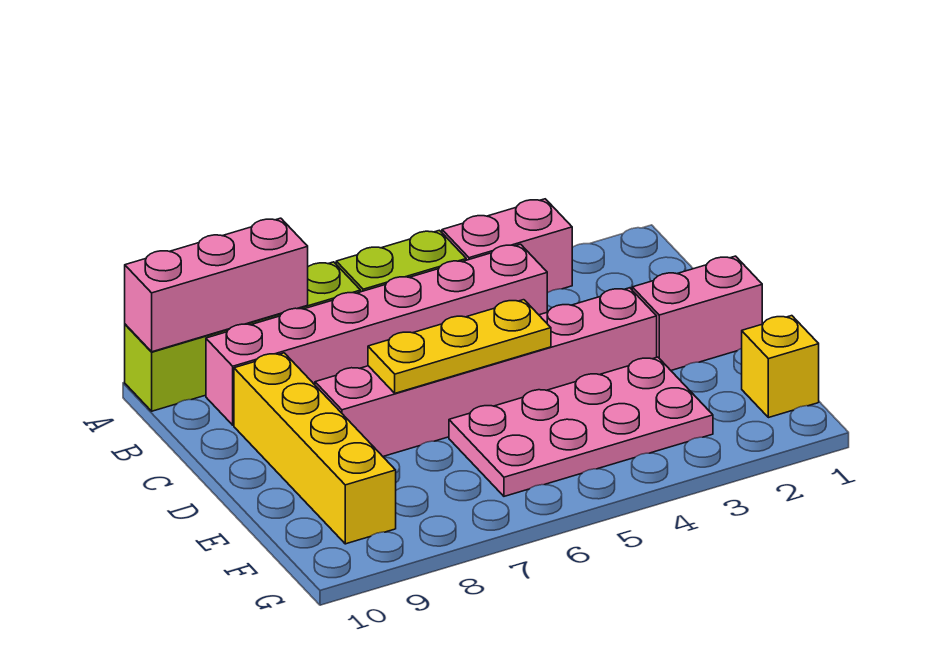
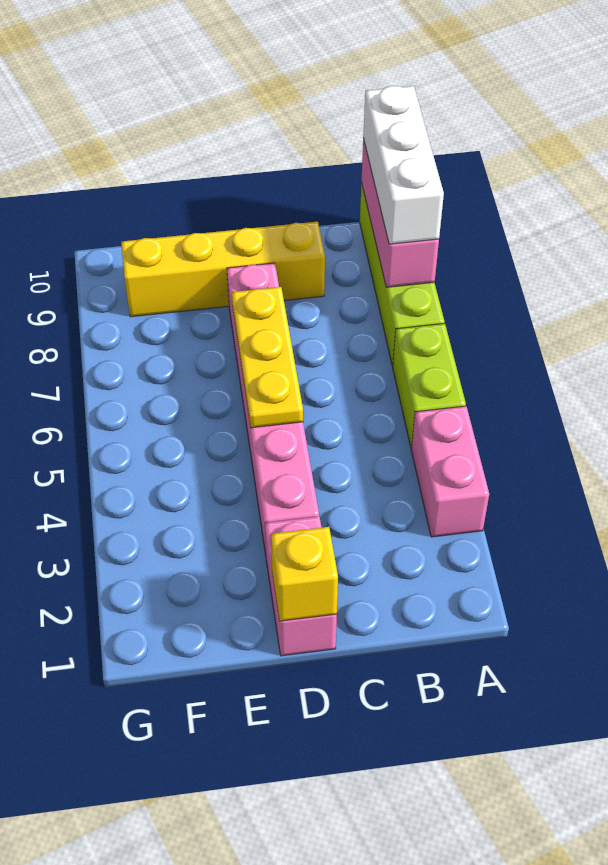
none -> white brick A8:A10 level 3
pink brick B4:B9 level 1 -> none
pink plate E3:F6 level 1 -> none
yellow brick F1 level 1 -> yellow brick D1 level 2

